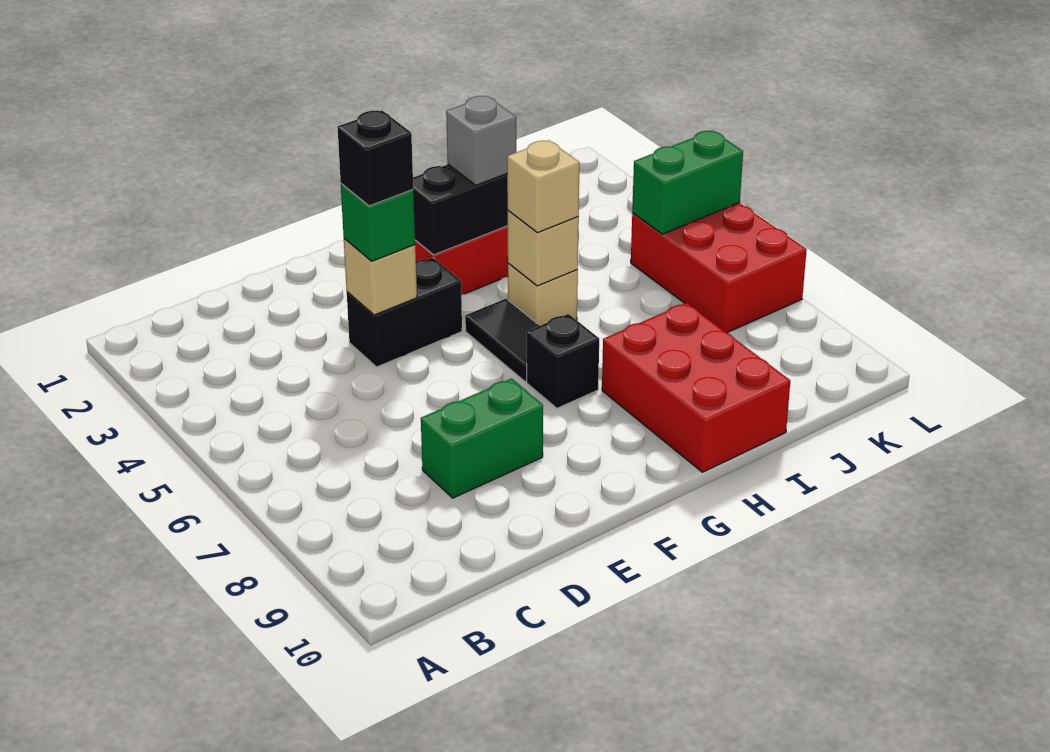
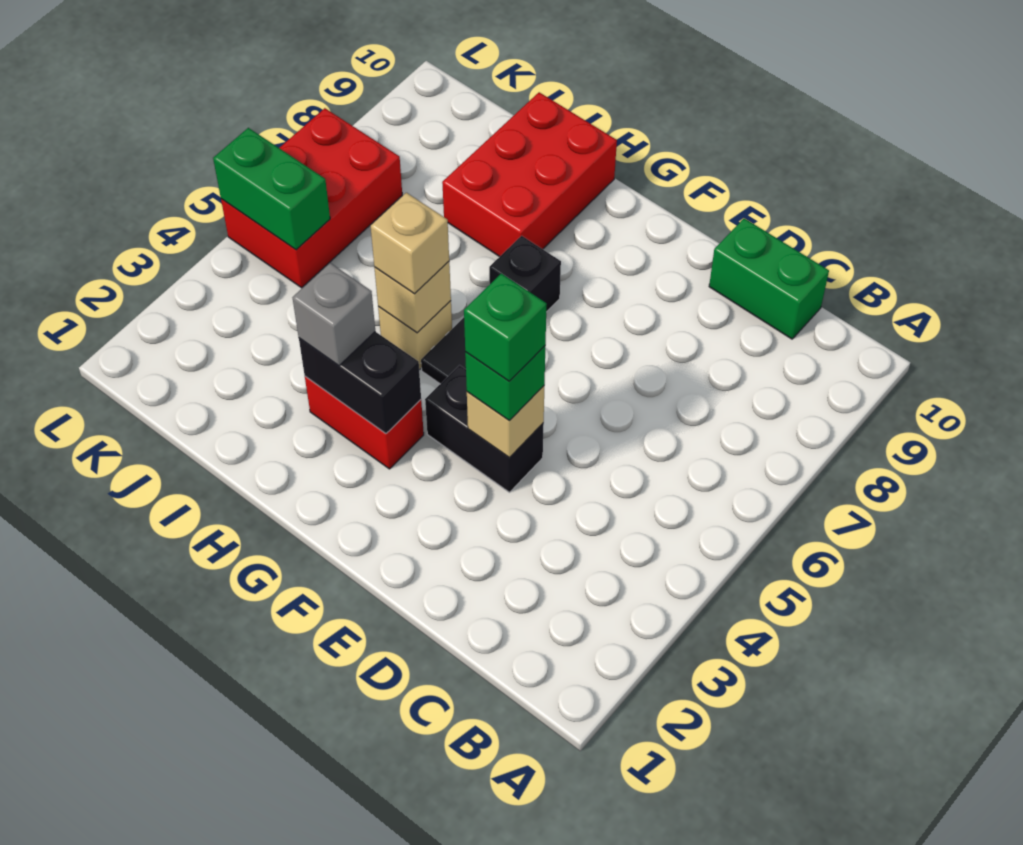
green brick D8:E8 level 1 -> green brick C10:D10 level 1
black brick E4 level 4 -> green brick E4 level 4

